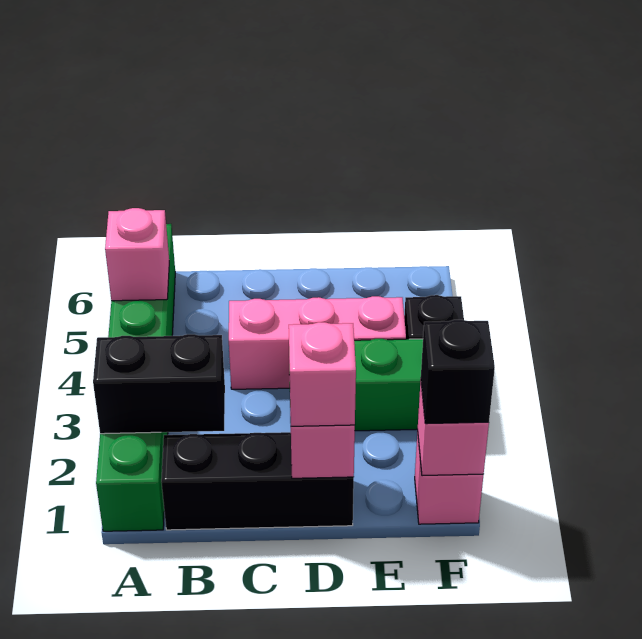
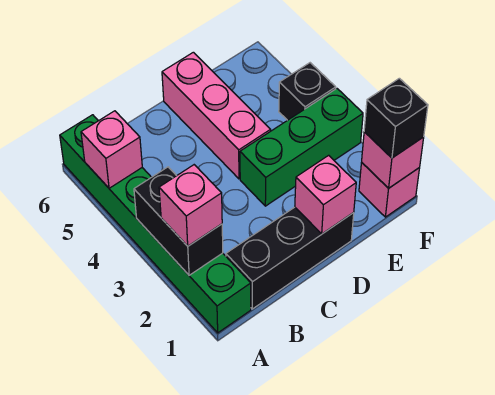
black brick A2:B2 level 2 -> black brick A2:A3 level 2
pink brick C4:E4 level 1 -> pink brick D4:D6 level 1
pink brick D1 level 3 -> pink brick A2 level 3

